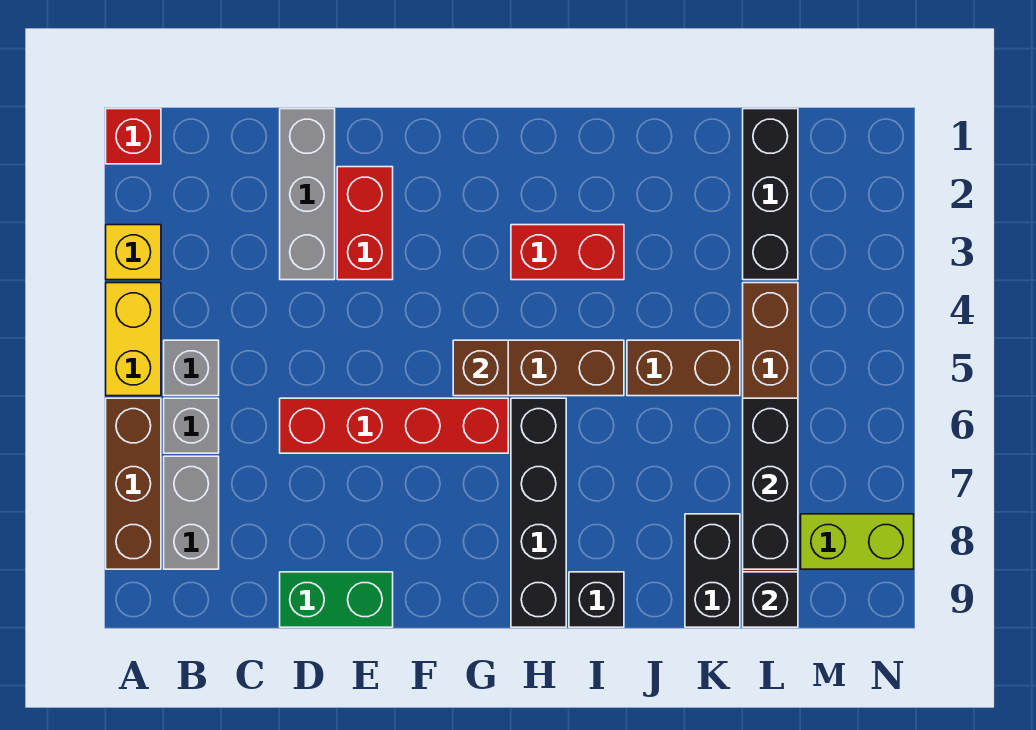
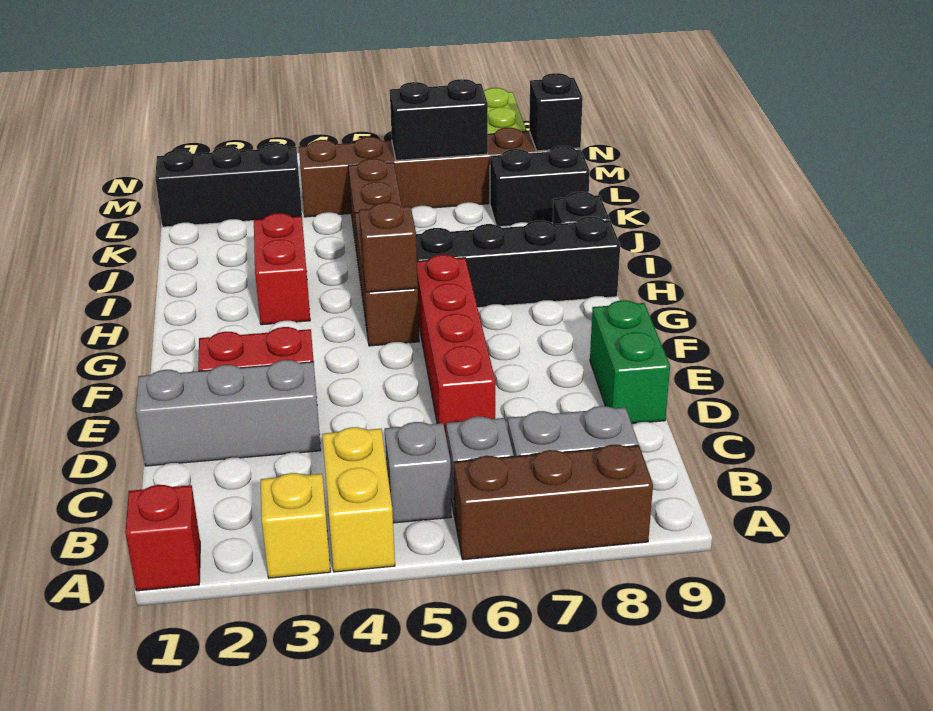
yellow brick A4:A5 level 1 -> yellow brick A4:B4 level 1
black brick L6:L8 level 2 -> black brick L6:L7 level 2

